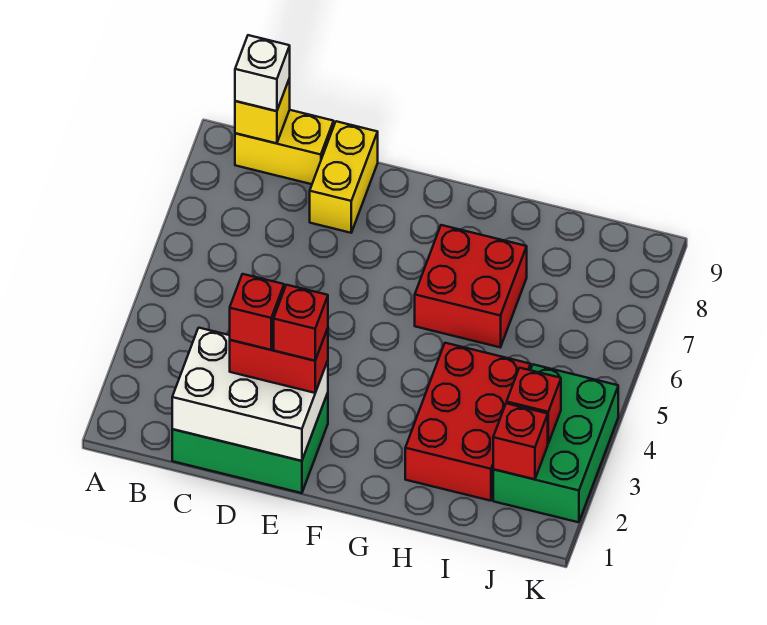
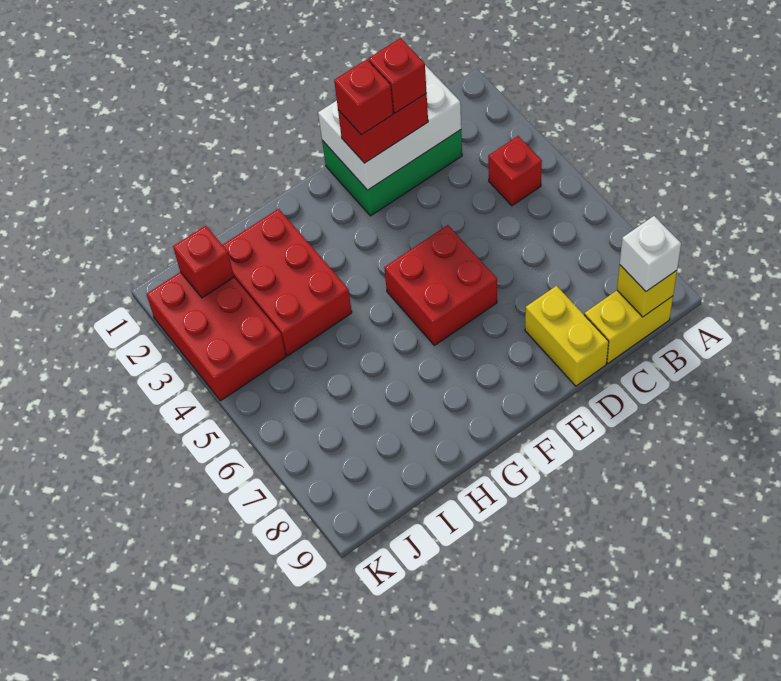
red brick G6:H7 level 1 -> red brick E5:F6 level 1
green brick J2:K4 level 1 -> red brick J2:K4 level 1
red brick J3 level 2 -> red brick B4 level 1

